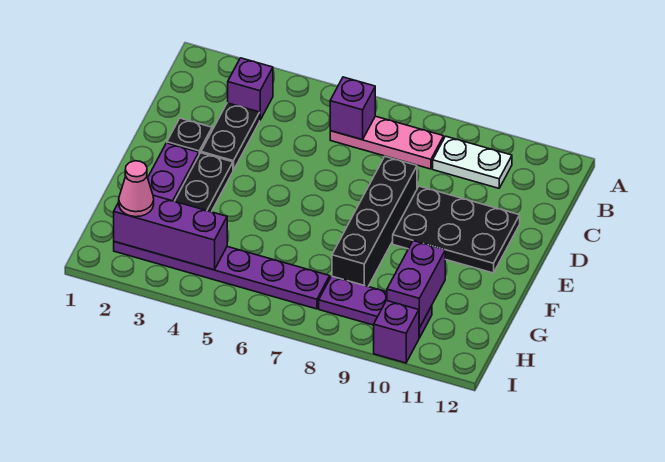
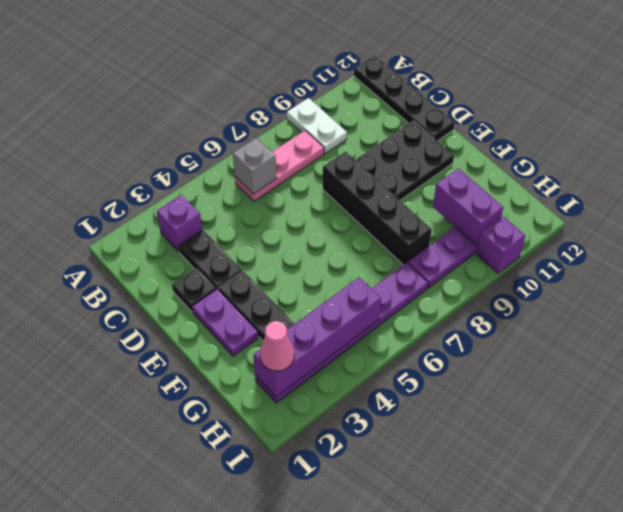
none -> black plate A12:D12 level 1
purple brick B6 level 2 -> grey brick B6 level 2
white plate B9:B10 level 1 -> white plate A9:B9 level 1
purple brick H2:H4 level 2 -> purple brick H2:H5 level 2

